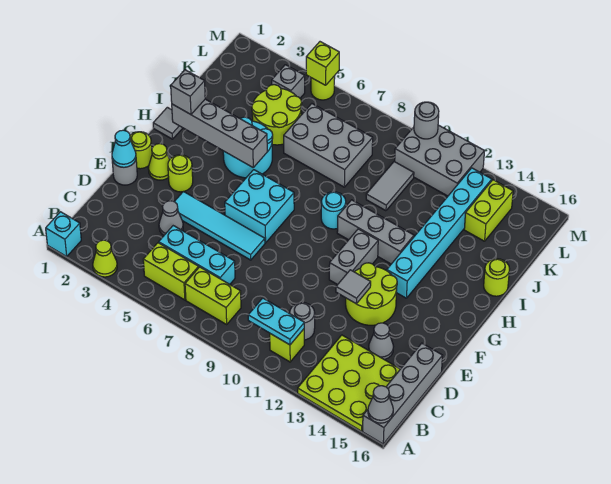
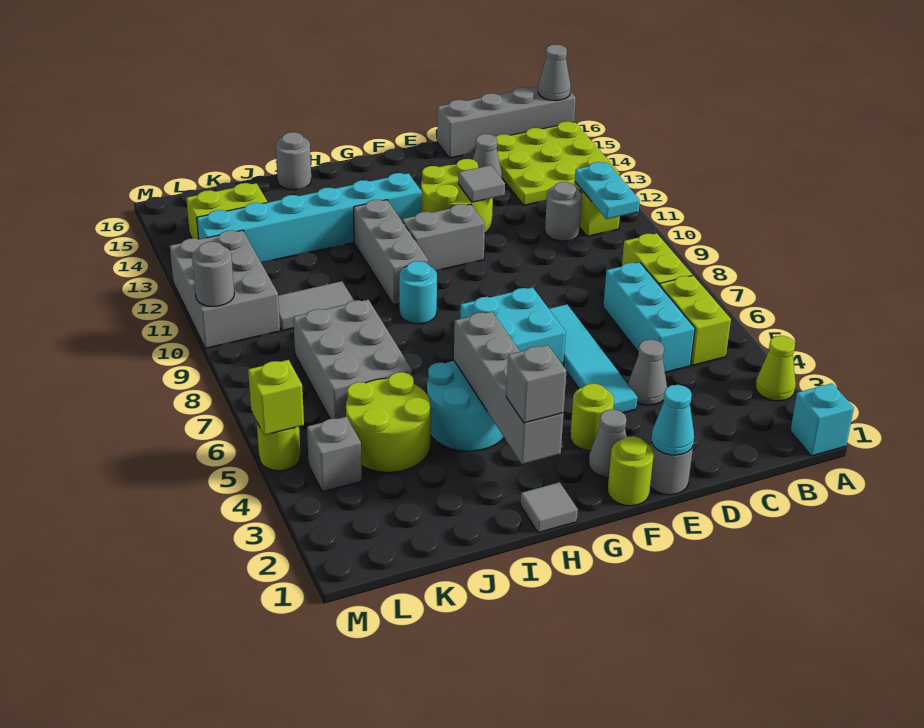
lime cone F2 level 1 -> grey cone F2 level 1
lime round brick I16 level 1 -> grey round brick I16 level 1

